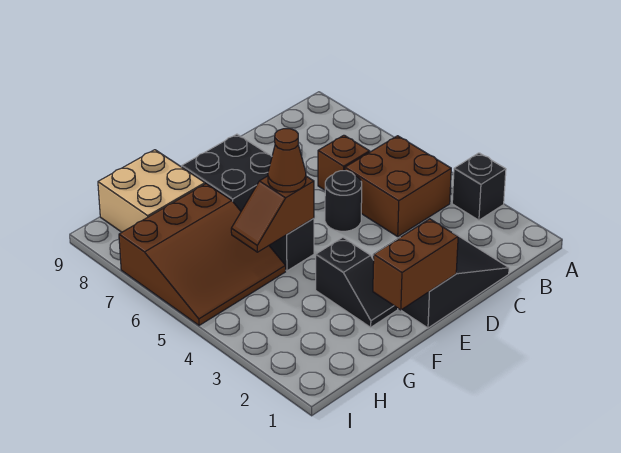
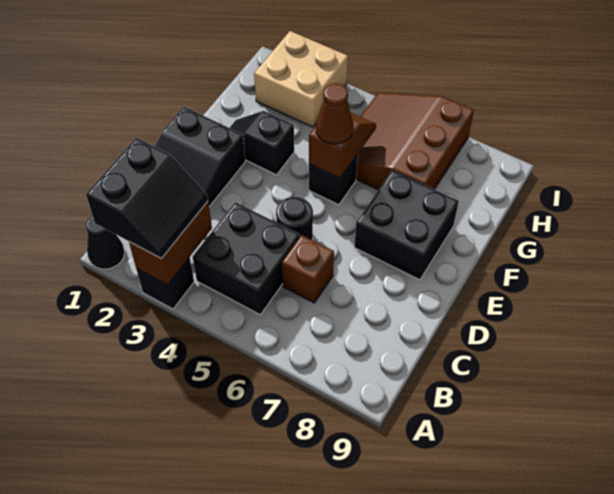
none -> black cone A1 level 1
none -> black slope A2:B3 level 3 top 2
brown brick B4:C5 level 1 -> black brick B4:C5 level 1
brown brick E1:F1 level 2 -> brown brick A3:B3 level 2
tan brick G8:H9 level 1 -> tan brick H2:I3 level 1

